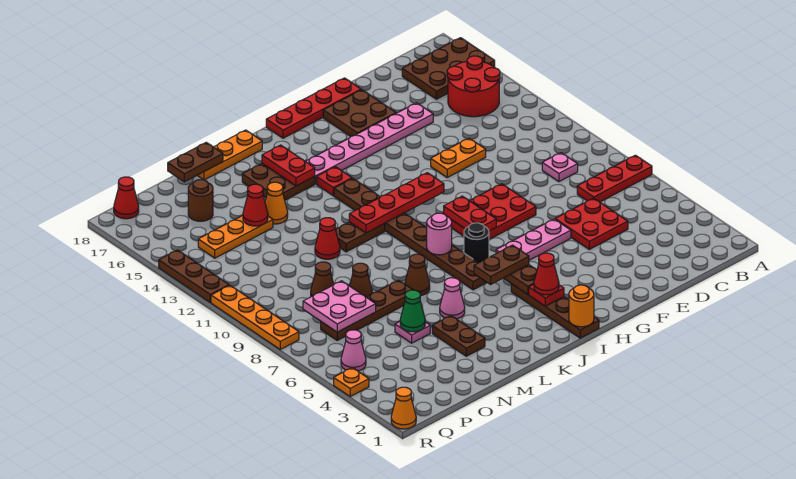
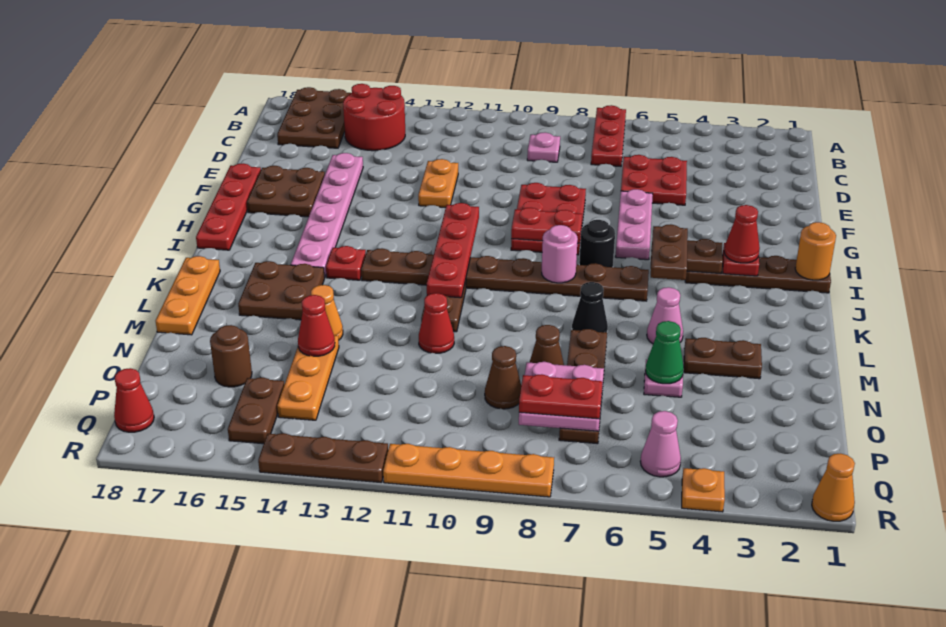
red plate K15:K16 level 2 -> red plate P7:P8 level 3
brown cone L7 level 1 -> black cone L7 level 1
brown plate M18:N18 level 2 -> brown plate P15:Q15 level 1

